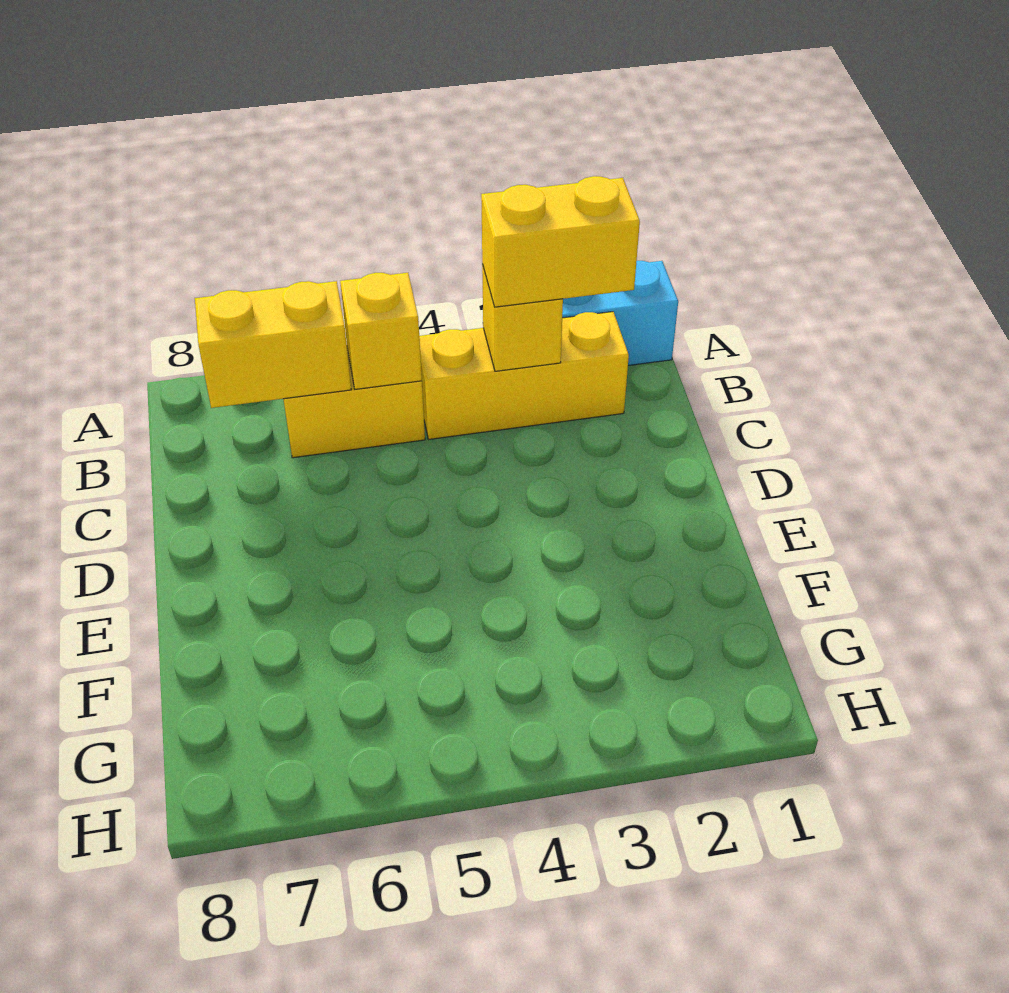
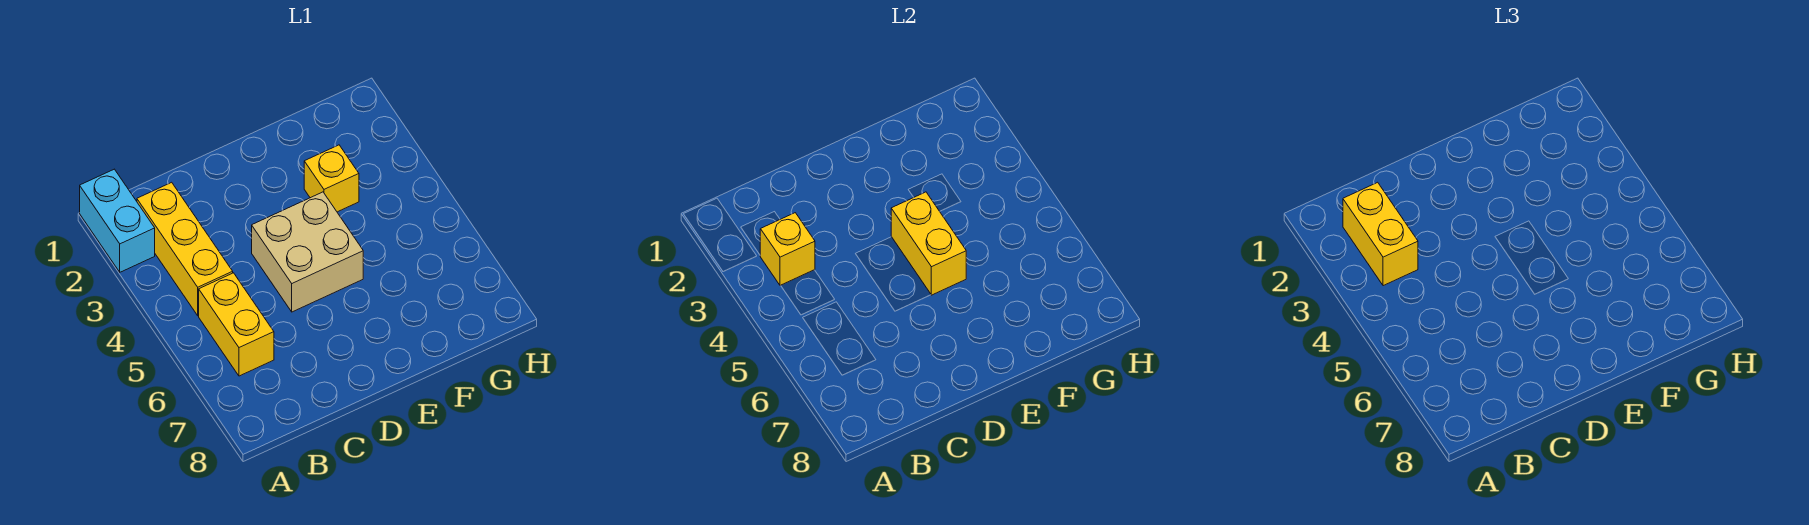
yellow brick B5 level 2 -> yellow brick F3 level 1
yellow brick B6:B7 level 2 -> yellow brick E4:E5 level 2
none -> tan brick D4:E5 level 1

